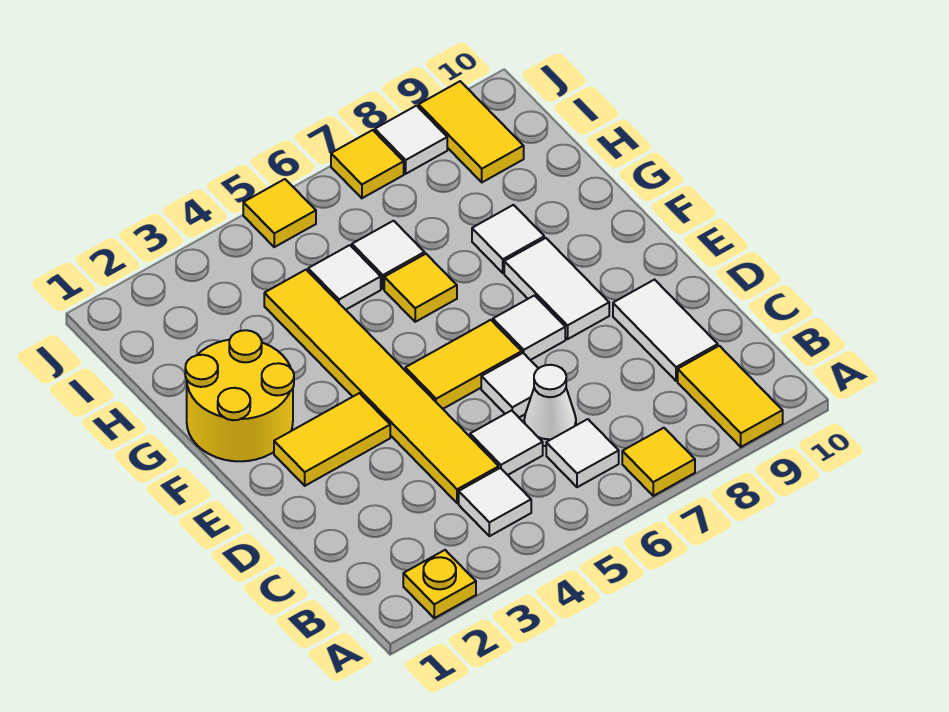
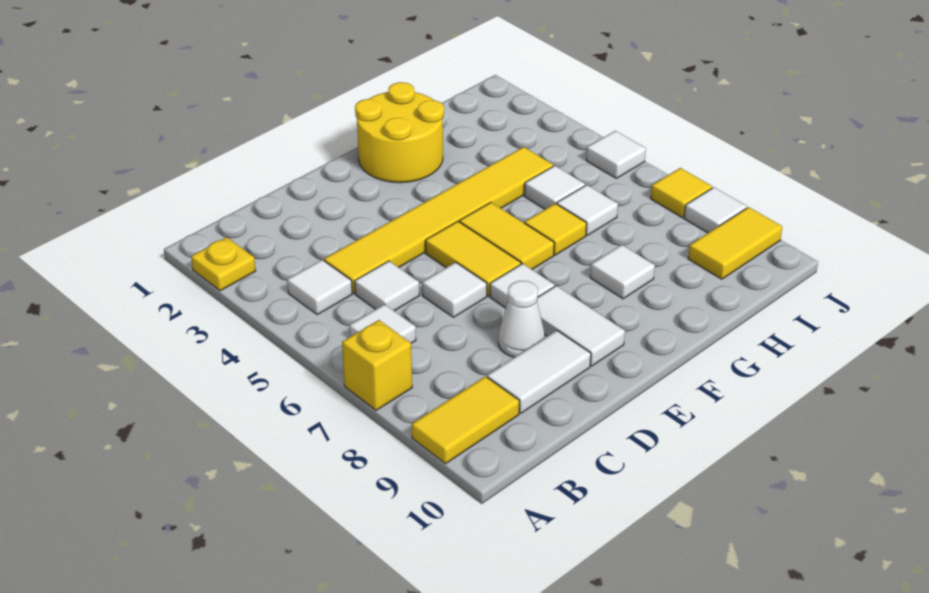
yellow tile A7 level 1 -> yellow brick A7 level 1
white cone C6 level 1 -> white cone D8 level 1
yellow tile E2:E3 level 1 -> yellow tile F5:F6 level 1
white tile E8:F8 level 1 -> white tile E8:E9 level 1
yellow tile J5 level 1 -> white tile J5 level 1

